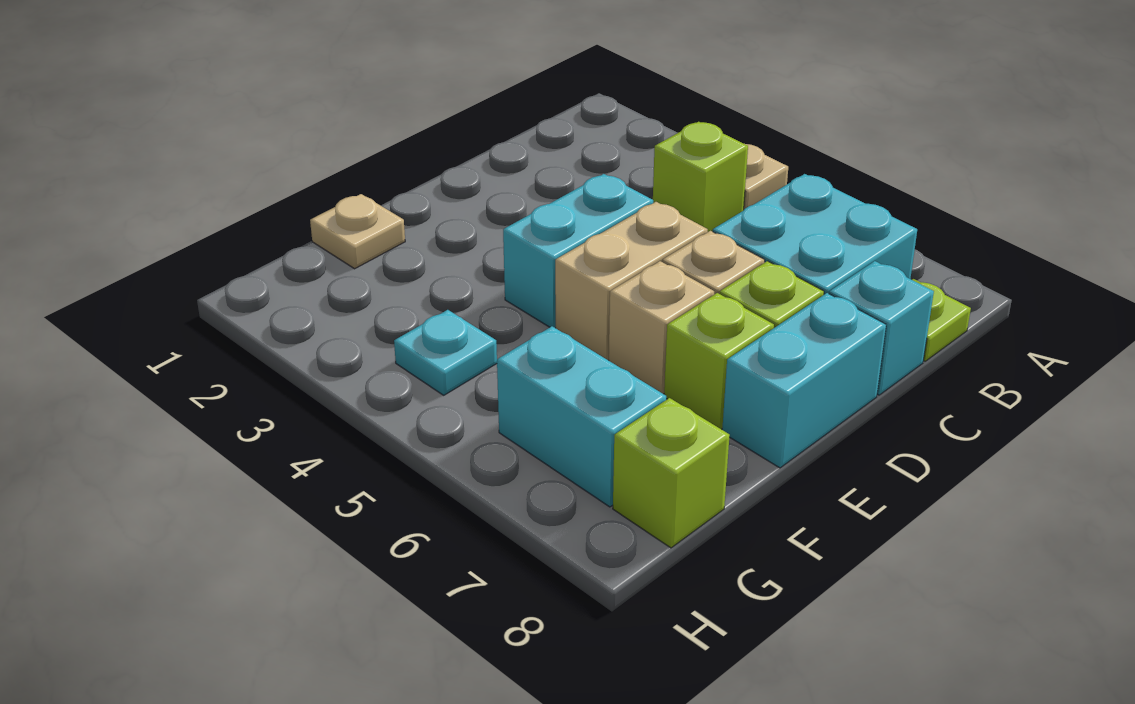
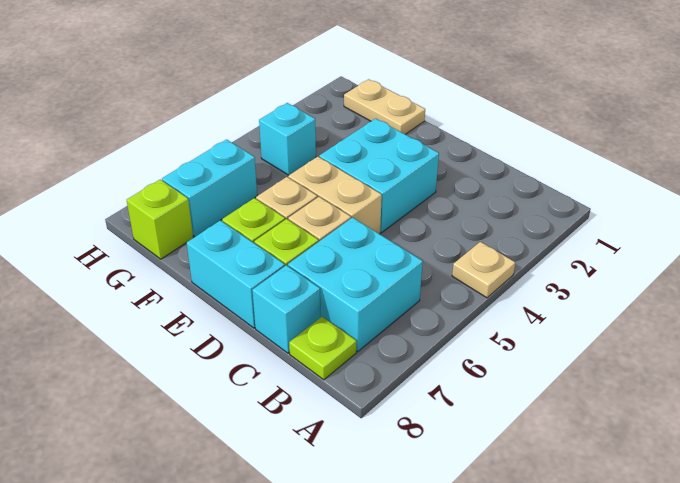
lime brick B4 level 1 -> none
cyan brick D4:E4 level 1 -> cyan brick D3:E4 level 1
tan plate F1 level 1 -> tan plate F1:G1 level 1
cyan plate G4 level 1 -> cyan brick G4 level 1

